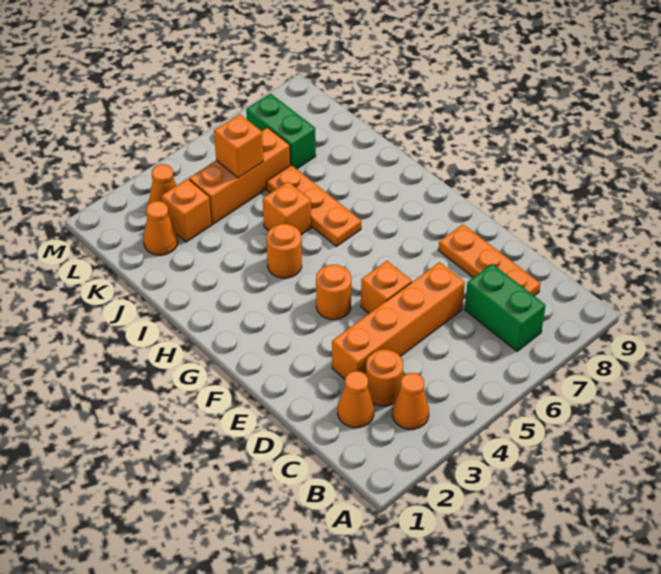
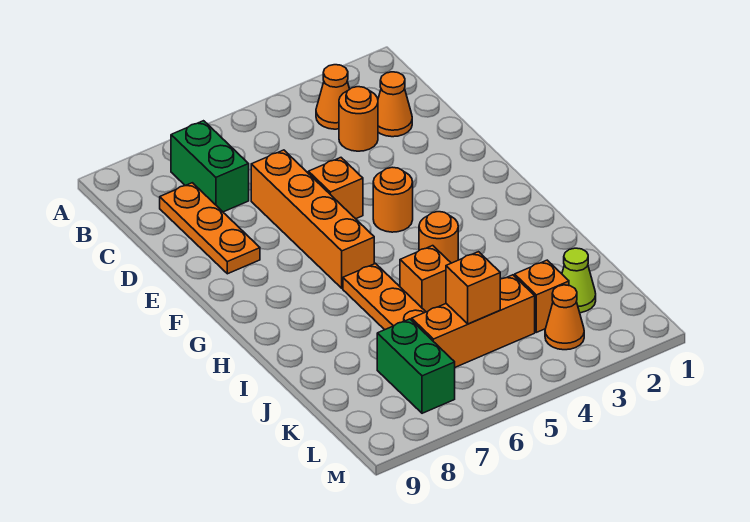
orange brick D3:D6 level 1 -> orange brick D6:G6 level 1
orange cone K2 level 1 -> lime cone K2 level 1

